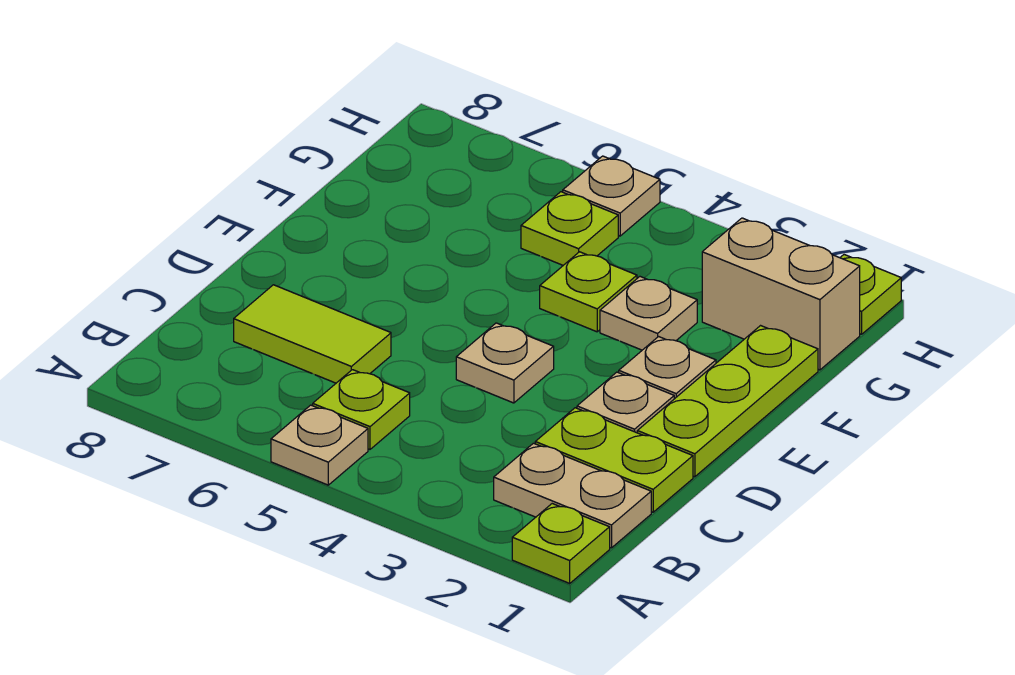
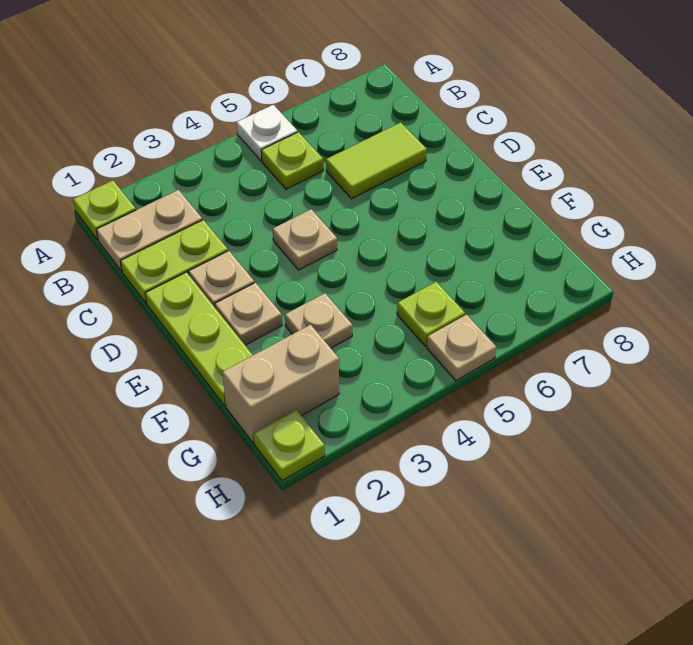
tan plate A5 level 1 -> white plate A5 level 1
lime plate F4 level 1 -> none

